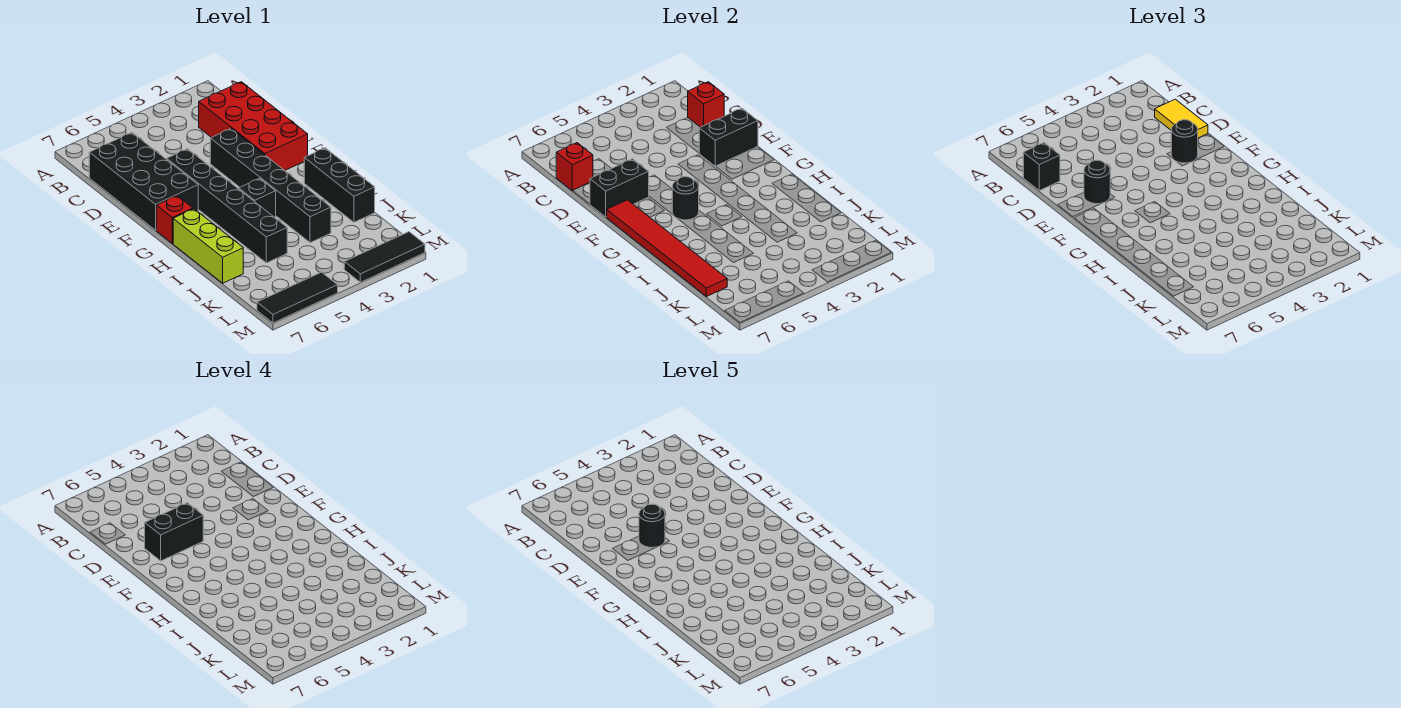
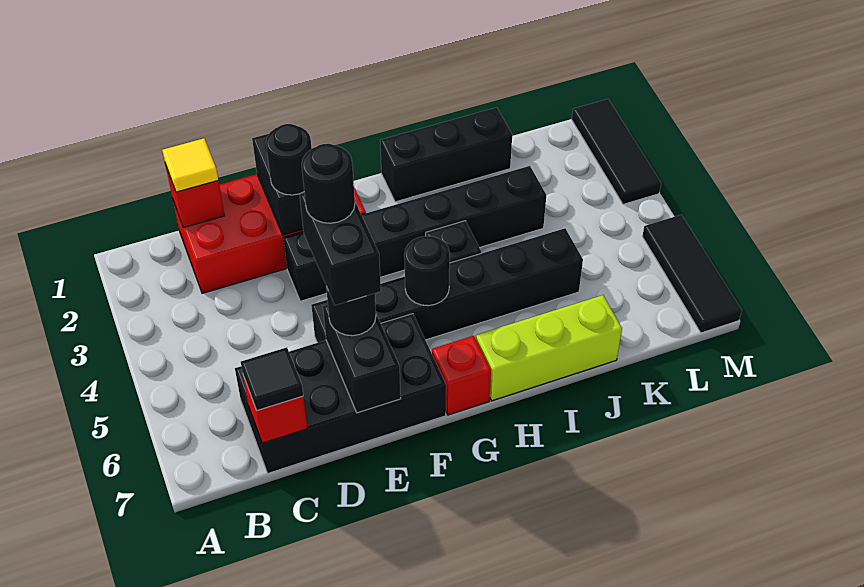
yellow tile C1:D1 level 3 -> yellow tile C1 level 3
black brick C7 level 3 -> black tile C7 level 3
red tile F7:K7 level 2 -> none

